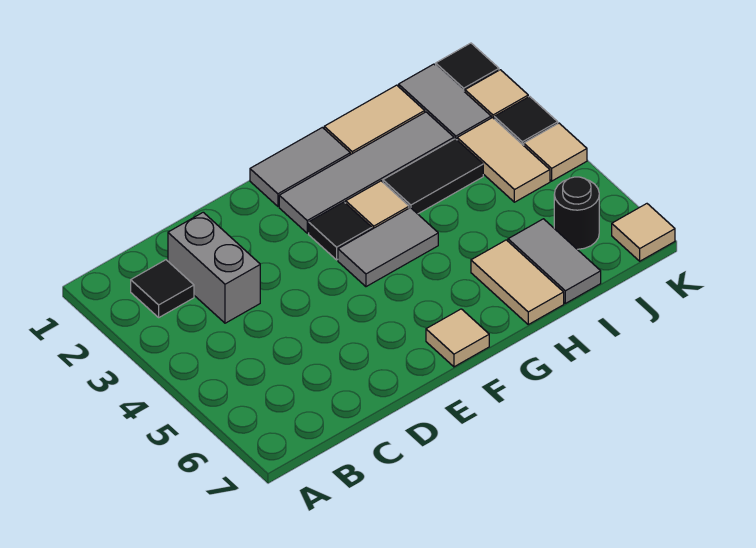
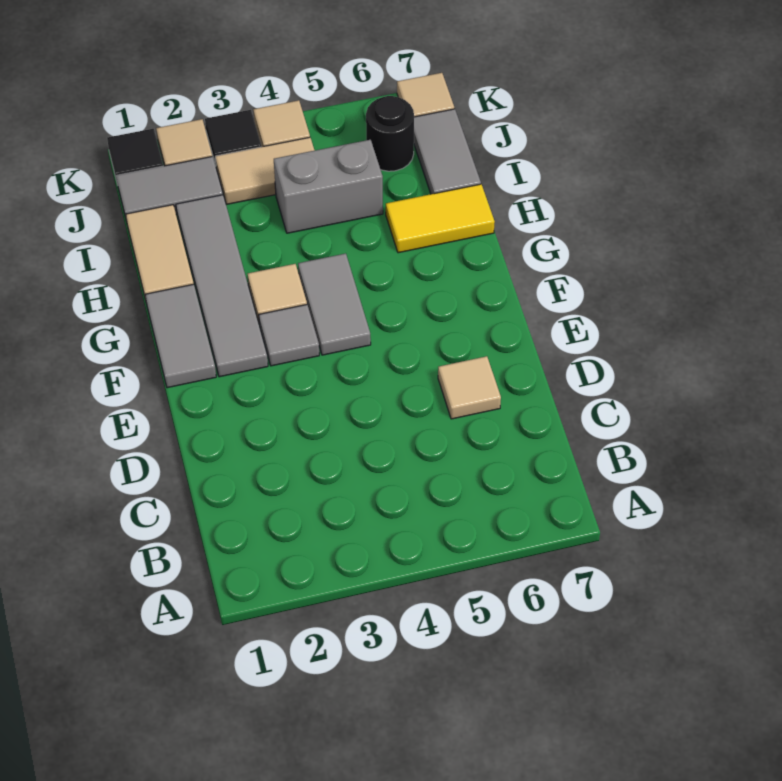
black tile B2 level 1 -> none
grey brick C2:C3 level 1 -> grey brick I4:I5 level 1
black tile F3 level 1 -> grey tile F3 level 1
tan tile F7 level 1 -> tan tile D6 level 1
black tile H3:I3 level 1 -> none
tan tile H6:H7 level 1 -> yellow tile H6:H7 level 1
grey tile I6:I7 level 1 -> grey tile I7:J7 level 1

